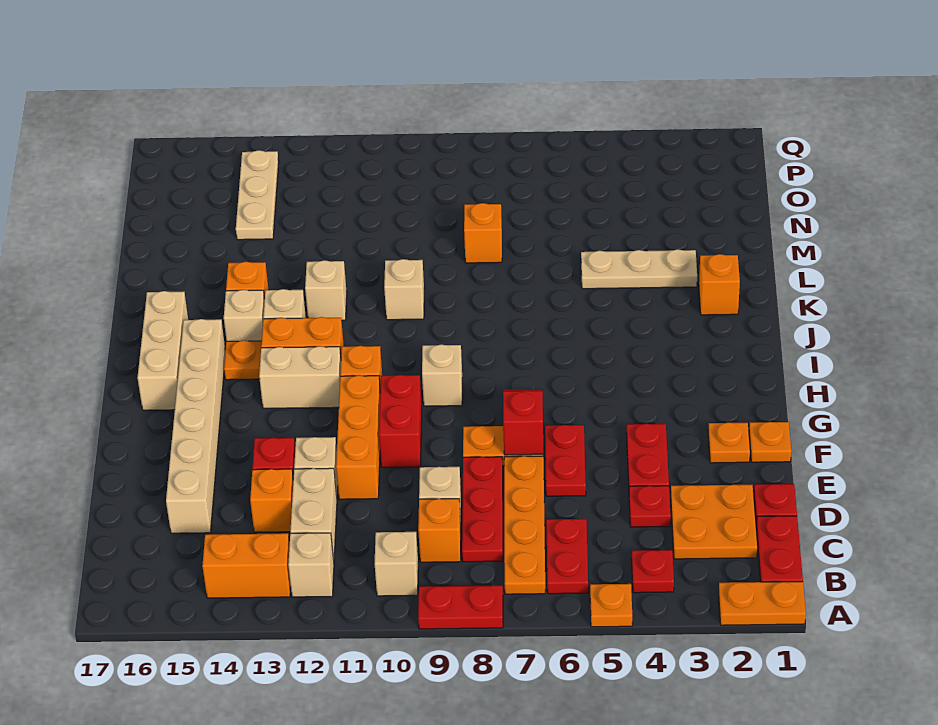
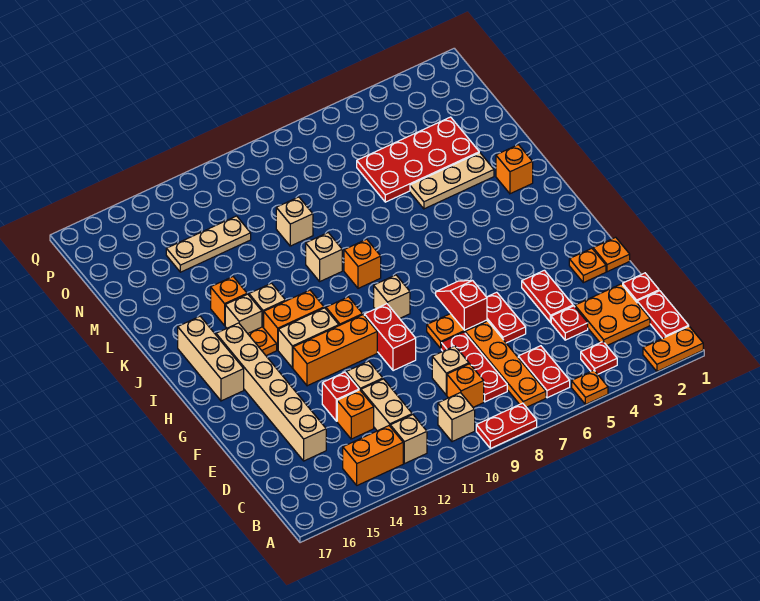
orange brick E11:G11 level 1 -> orange brick G11:G13 level 1
tan brick K12 level 1 -> tan brick M10 level 1
none -> red plate M3:N6 level 1
orange brick M8 level 1 -> orange brick J9 level 1
tan plate N14:P14 level 1 -> tan plate N12:N14 level 1

